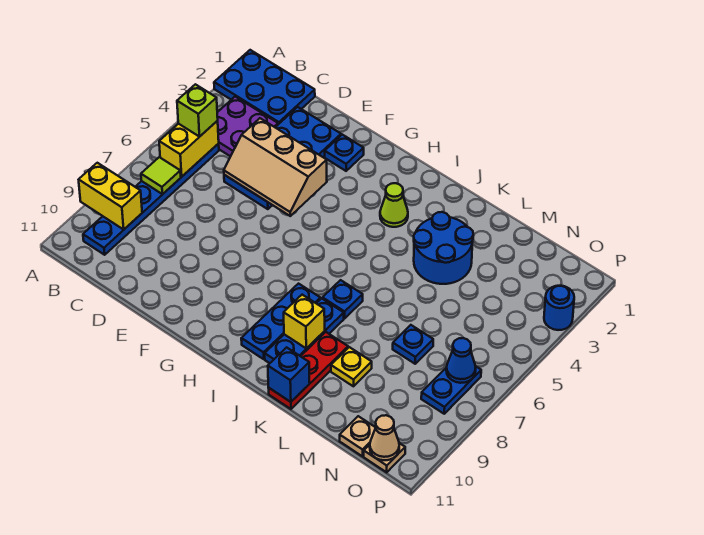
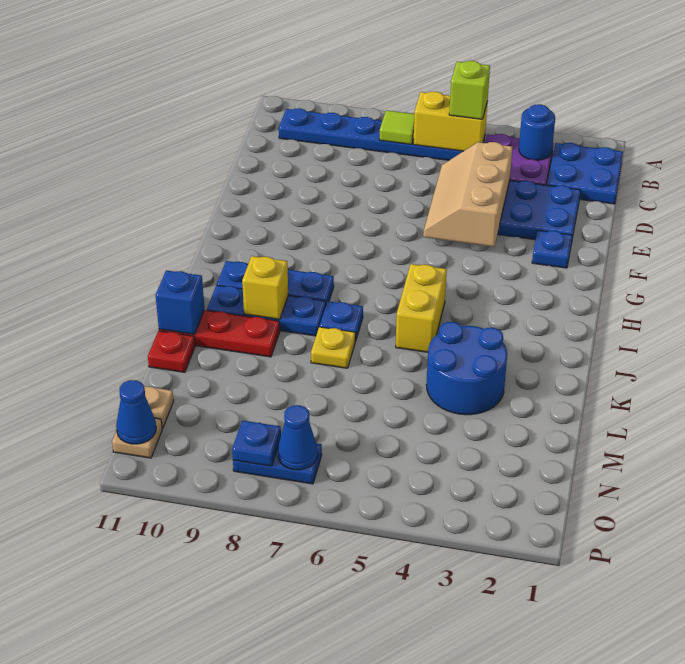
blue plate A1:C2 level 1 -> blue plate B1:C2 level 1
yellow brick A9:B9 level 2 -> yellow brick I5:J5 level 1
lime cone I3 level 1 -> none
yellow plate L9 level 1 -> yellow plate K7 level 1
none -> red plate L11 level 1
blue plate M7 level 1 -> blue plate O8 level 2
tan cone O11 level 2 -> blue cone O11 level 2
blue round brick P3 level 1 -> blue round brick B3 level 2

